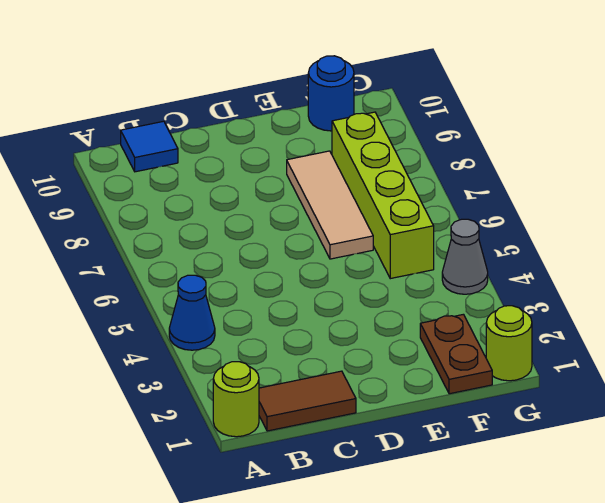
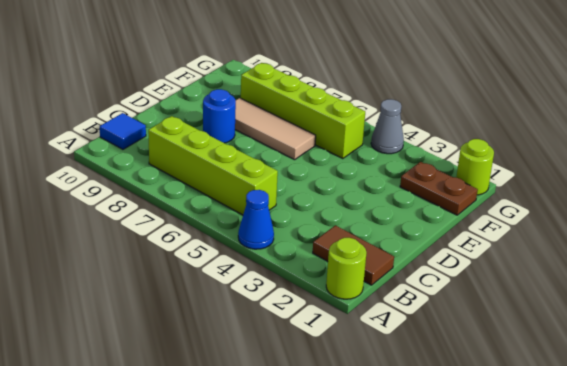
brown tile B1:C1 level 1 -> brown tile B1:B2 level 1
none -> lime brick B5:B8 level 1
blue round brick F10 level 1 -> blue round brick D8 level 1

